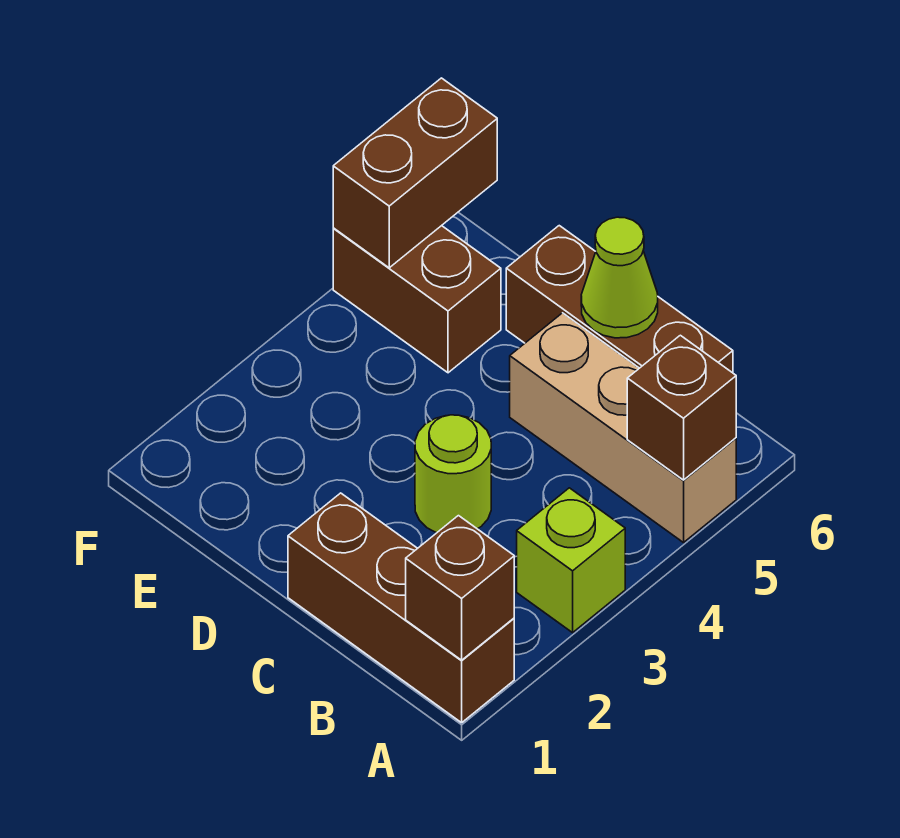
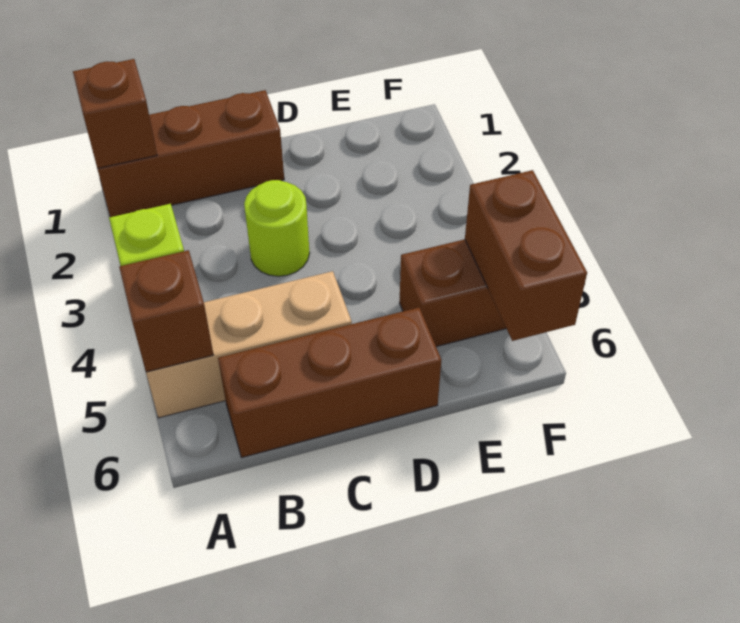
lime cone C6 level 2 -> none

